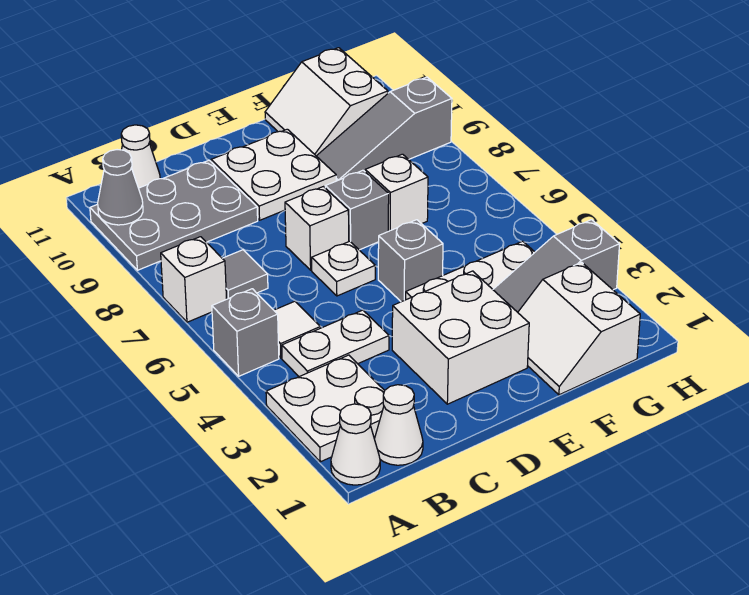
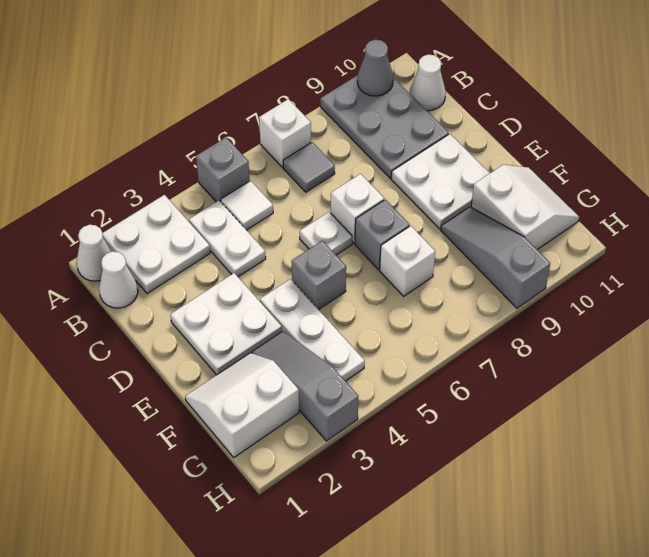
white brick D2:E3 level 1 -> white plate D2:E3 level 1
white slope F10:G11 level 1 top G -> white slope F10:G11 level 1 top 10

